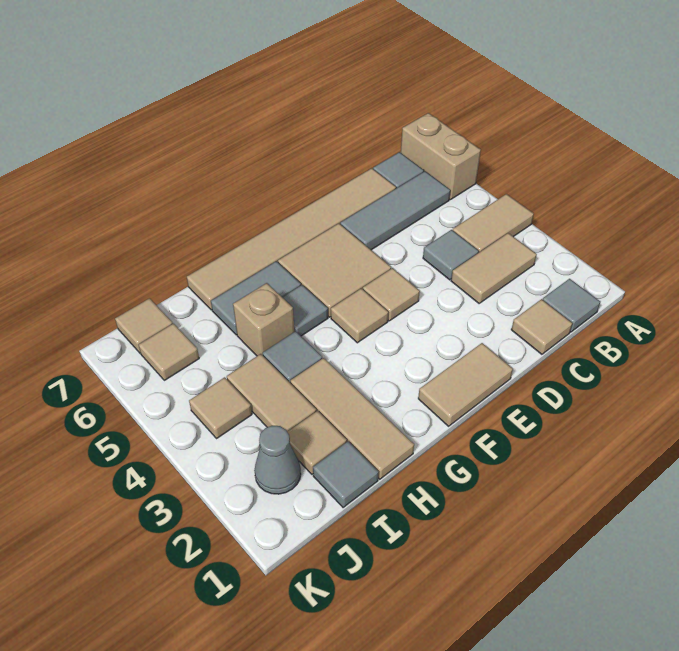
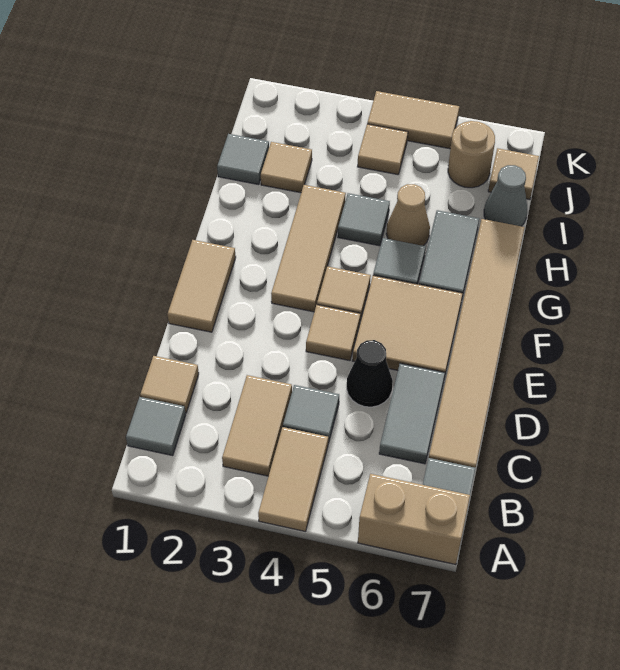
grey tile B6:D6 level 1 -> grey tile C6:D6 level 1
none -> black cone D5 level 1
tan tile H1:H3 level 1 -> tan tile F3:H3 level 1
tan brick H5 level 1 -> tan cone H5 level 1
tan tile I3:I4 level 1 -> tan tile K4:K5 level 1
grey cone J2 level 1 -> grey cone I7 level 1
tan tile J6 level 1 -> tan round brick J6 level 1

